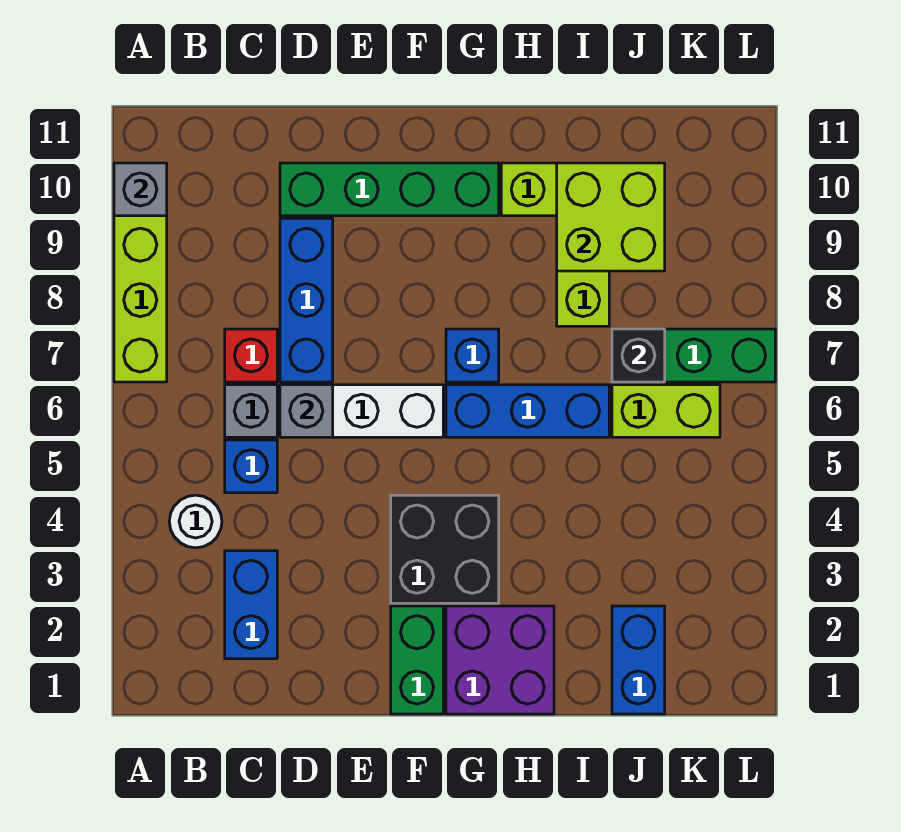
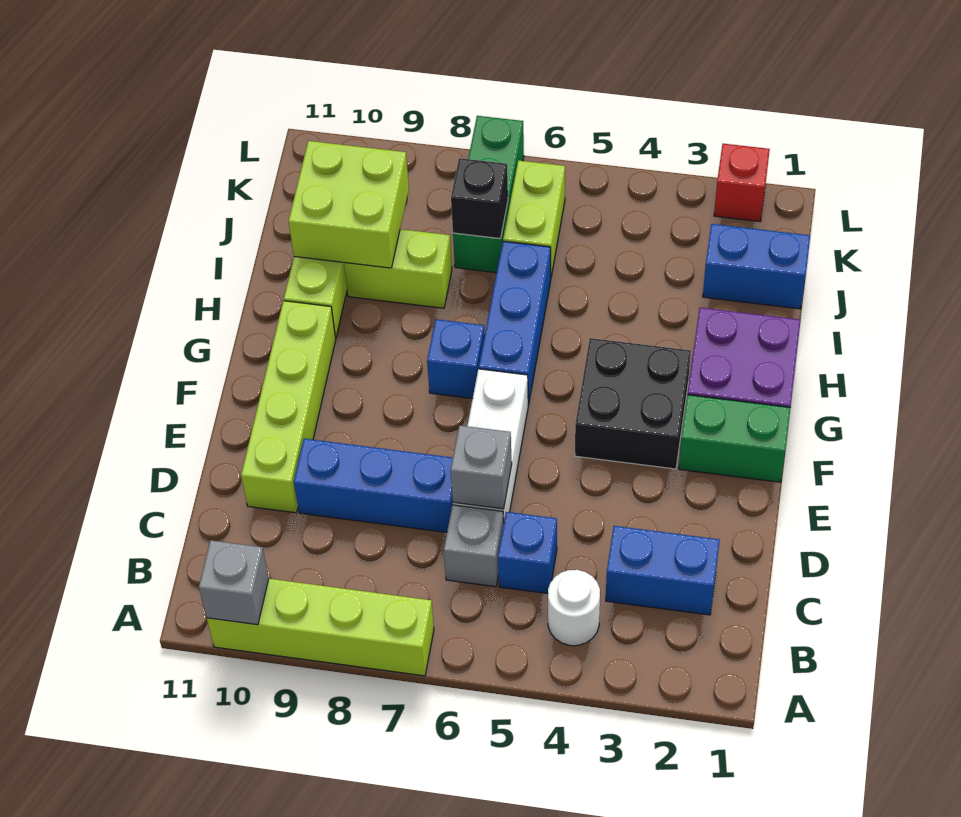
red brick C7 level 1 -> red brick L2 level 1
green brick D10:G10 level 1 -> lime brick D10:G10 level 1

